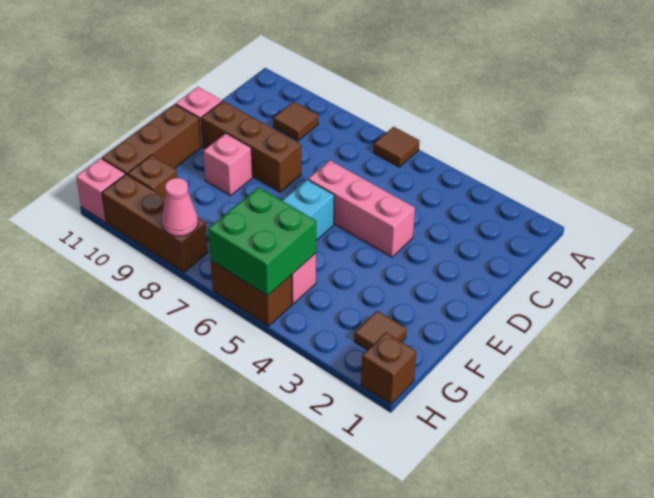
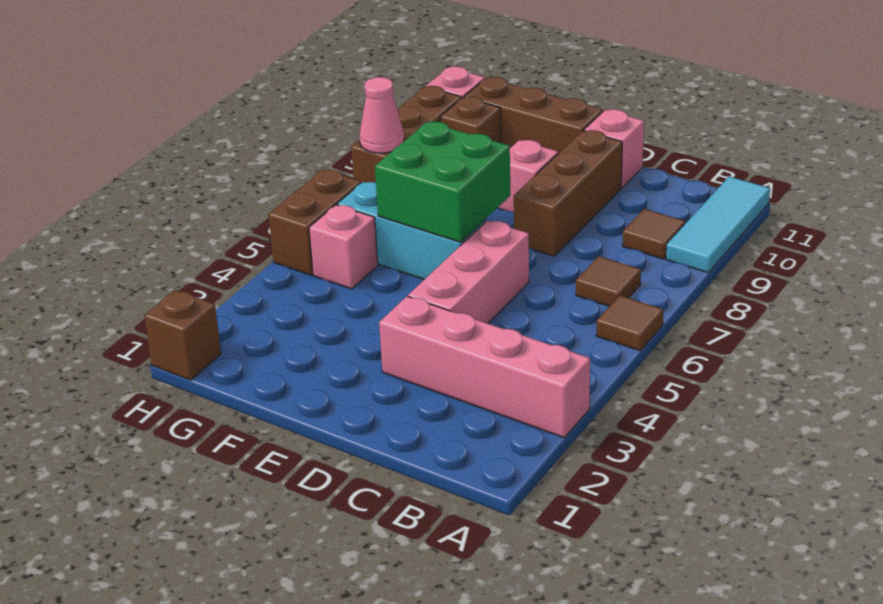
none -> pink brick A3:D3 level 1
none -> cyan tile A9:A11 level 1
brown tile G2 level 1 -> brown tile B7 level 1
green brick G5:H6 level 2 -> green brick E6:F7 level 2

